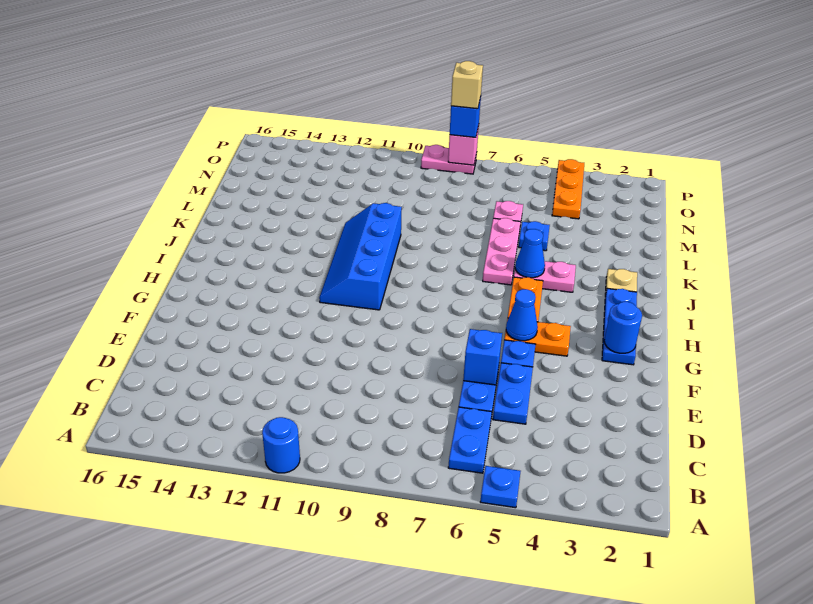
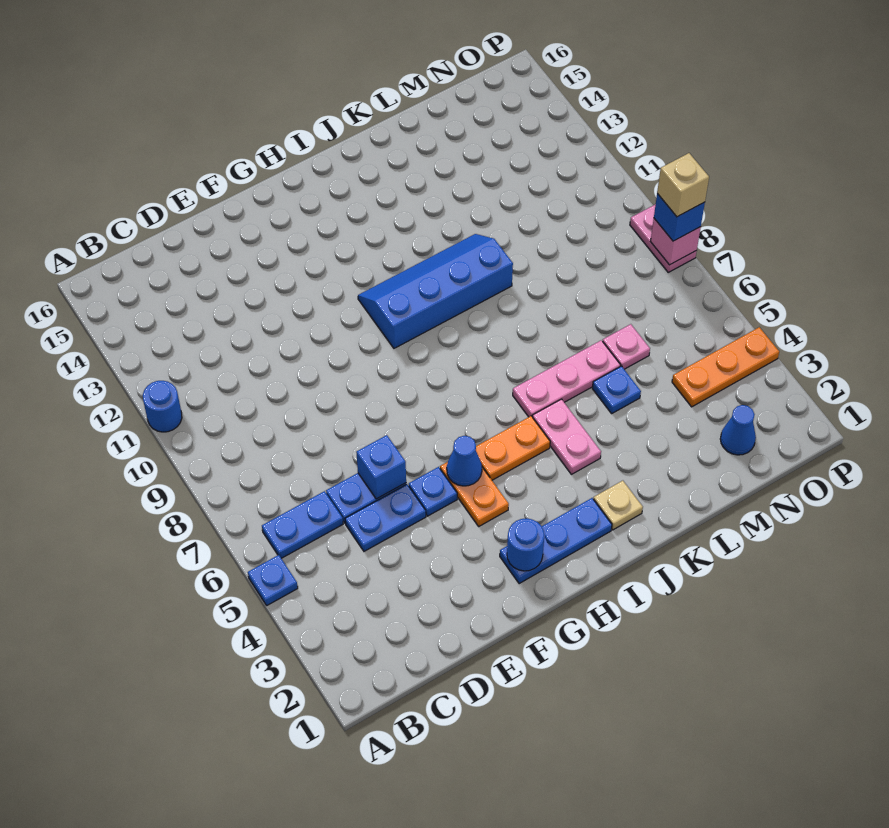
blue cone J5 level 2 -> blue cone N2 level 1

